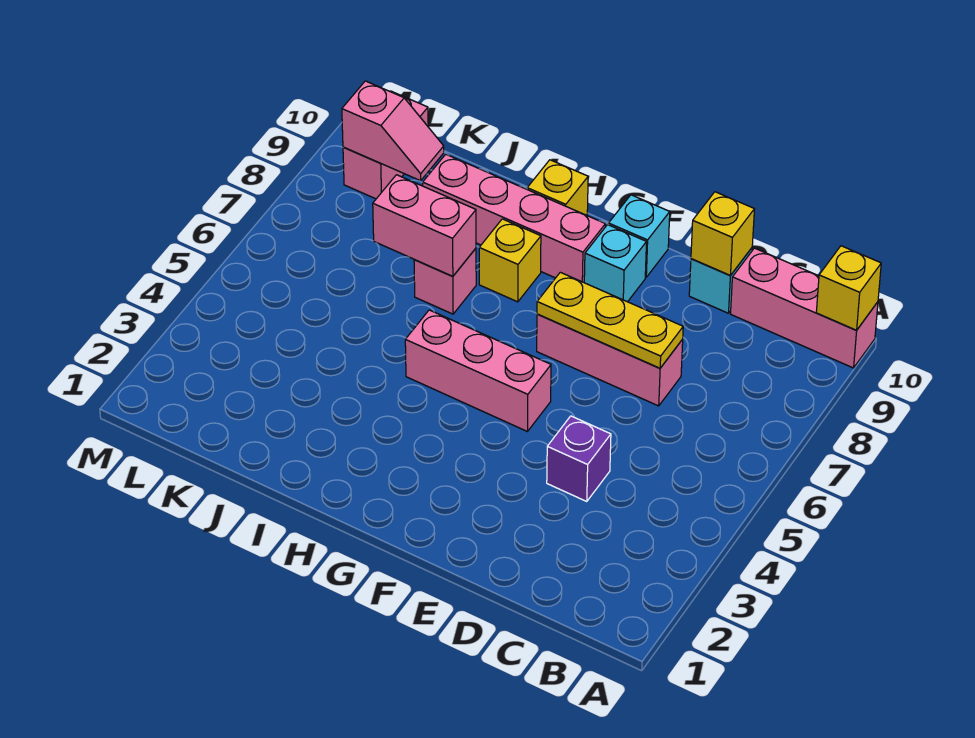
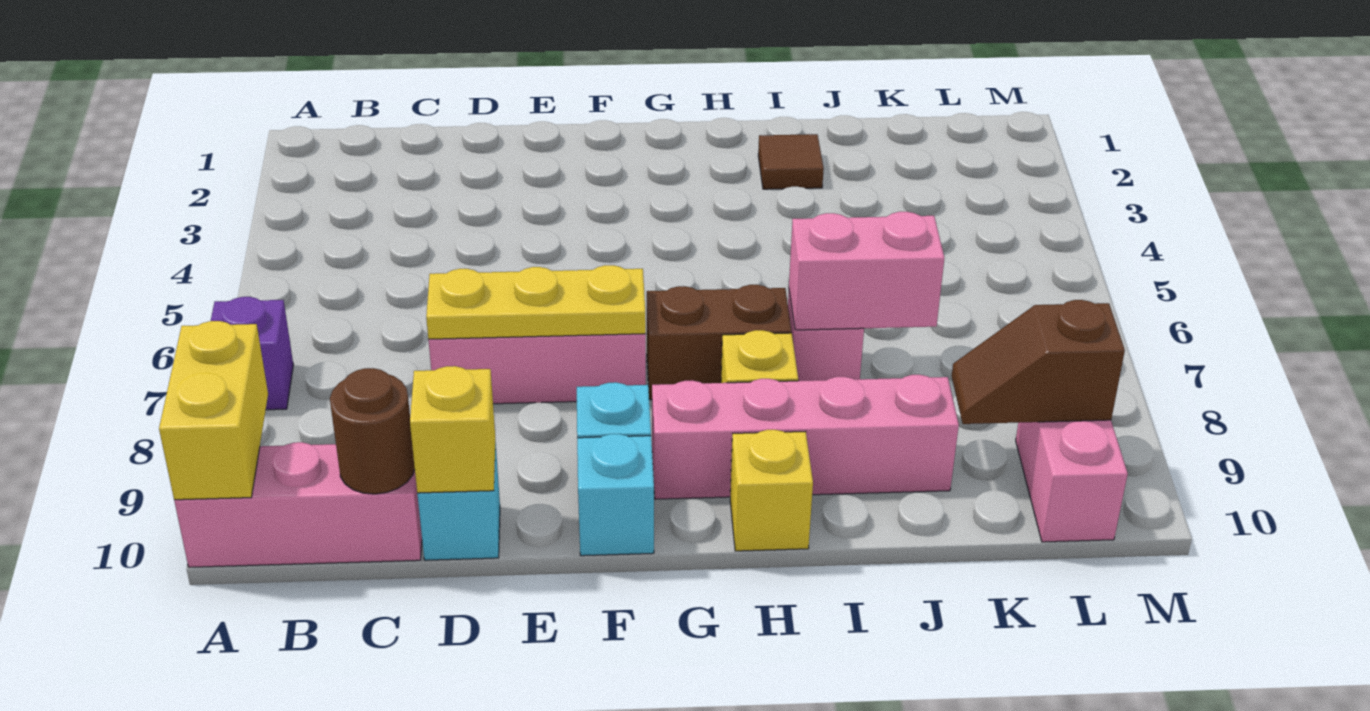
yellow brick A10 level 2 -> yellow brick A9:A10 level 2
none -> brown round brick C10 level 2
purple brick D4 level 1 -> purple brick A7 level 1
pink brick F5:H5 level 1 -> none
none -> brown brick G7:H7 level 1
none -> brown tile I2 level 1
pink slope K9:L9 level 2 top L -> brown slope K9:L9 level 2 top L

